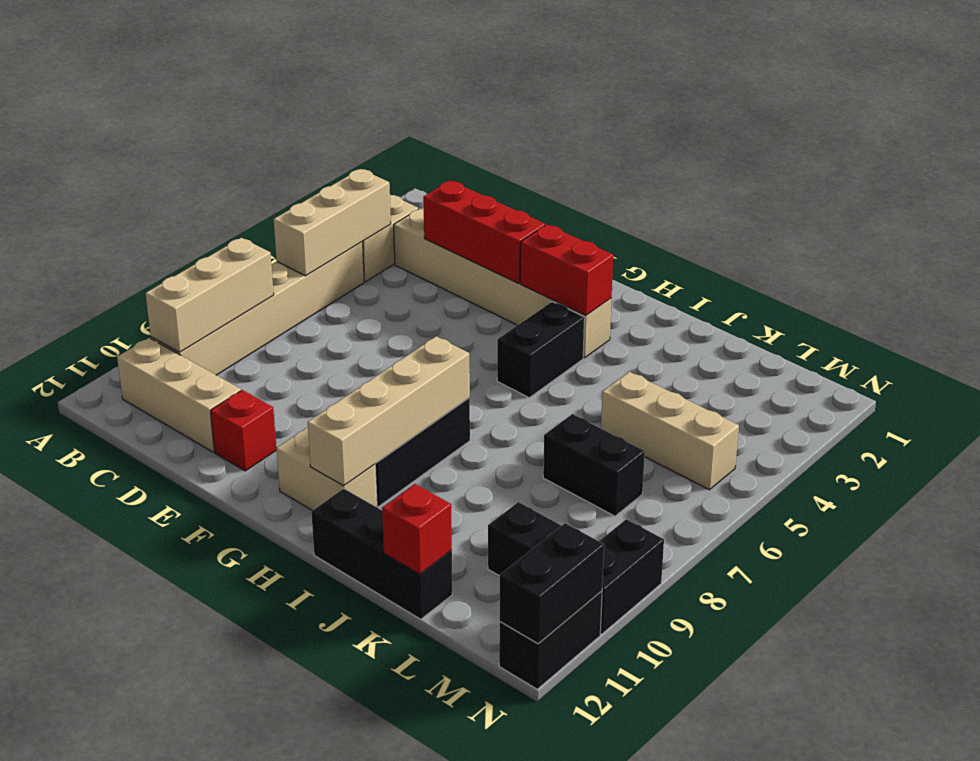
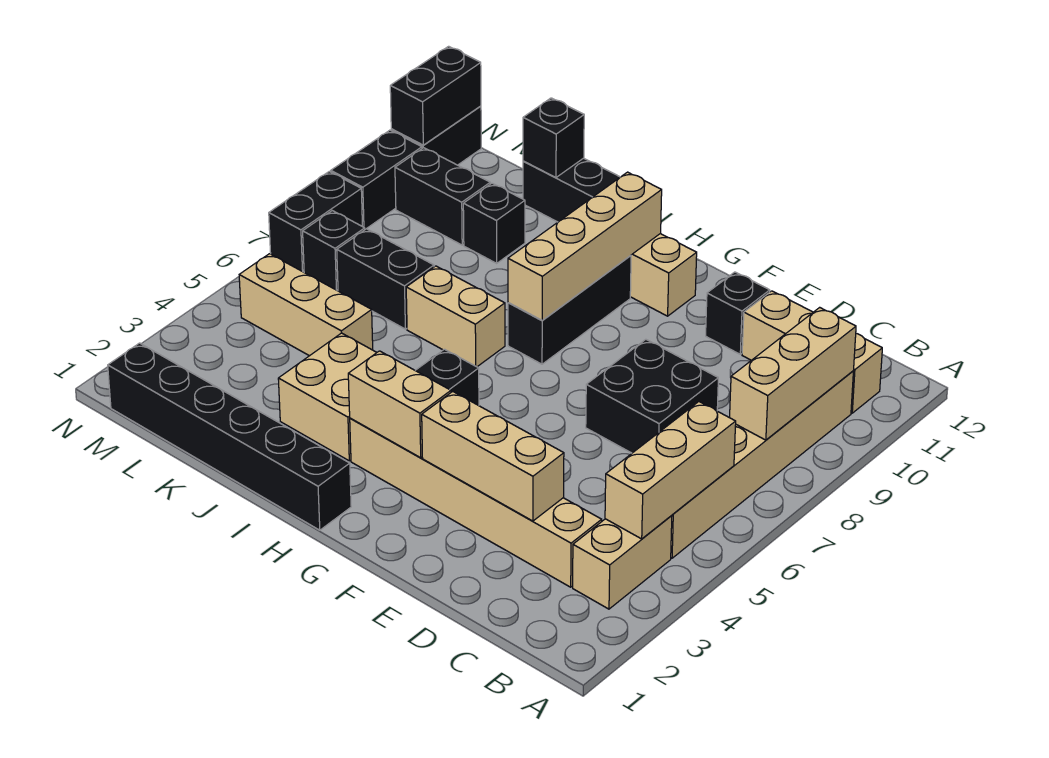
red brick D3:F3 level 2 -> tan brick D3:F3 level 2
none -> black brick D7:E8 level 1
red brick E11 level 1 -> black brick E11 level 1
red brick G3:H3 level 2 -> tan brick G3:H3 level 2
none -> black brick H1:M1 level 1
none -> tan brick I3:J4 level 1
none -> tan brick I7:J7 level 1
none -> black brick K10 level 1
red brick K12 level 2 -> black brick K12 level 2
none -> black brick M7 level 1
none -> black brick N7:N8 level 1

